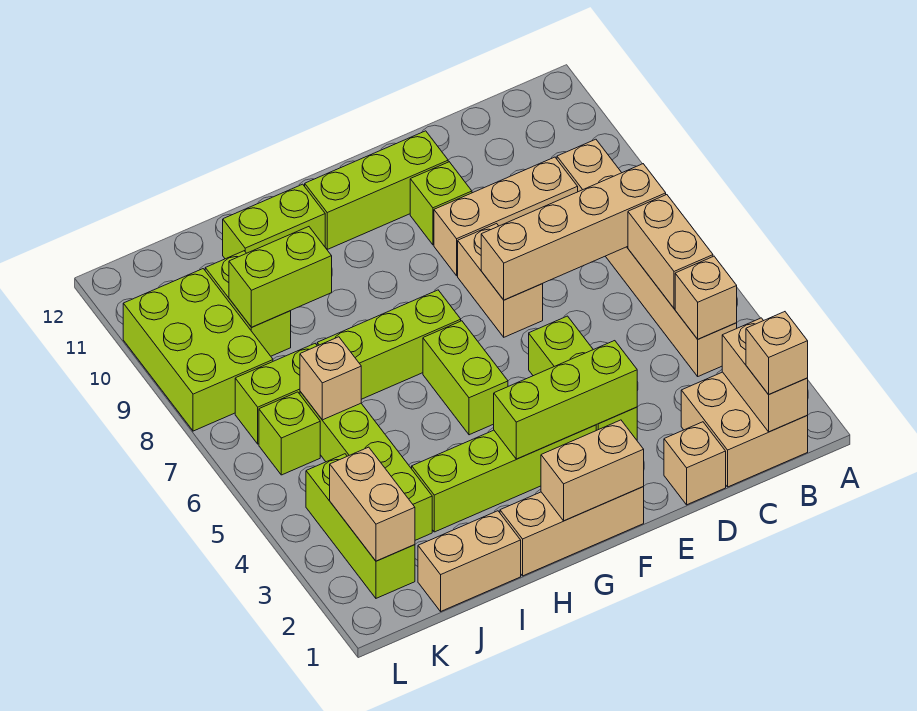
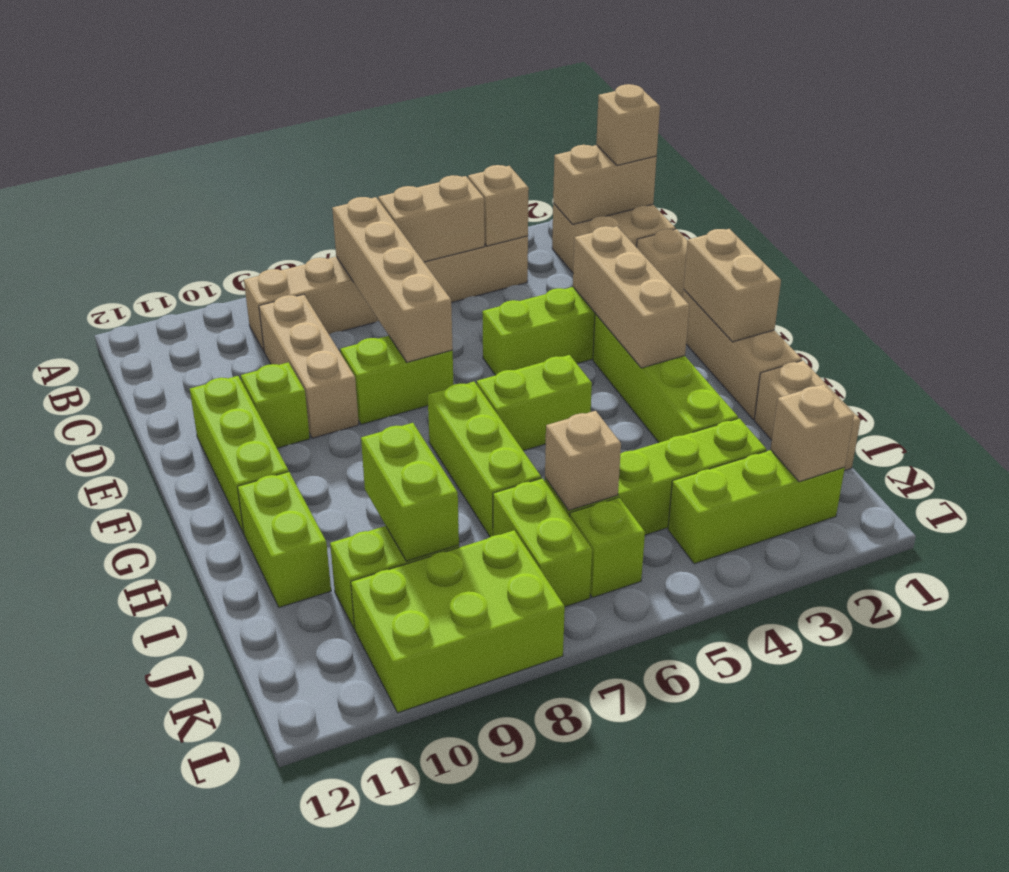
lime brick E3:G3 level 2 -> tan brick E3:G3 level 2
tan brick E7:E8 level 1 -> lime brick E7:E8 level 1
tan brick K2:K3 level 2 -> tan brick K2 level 2

